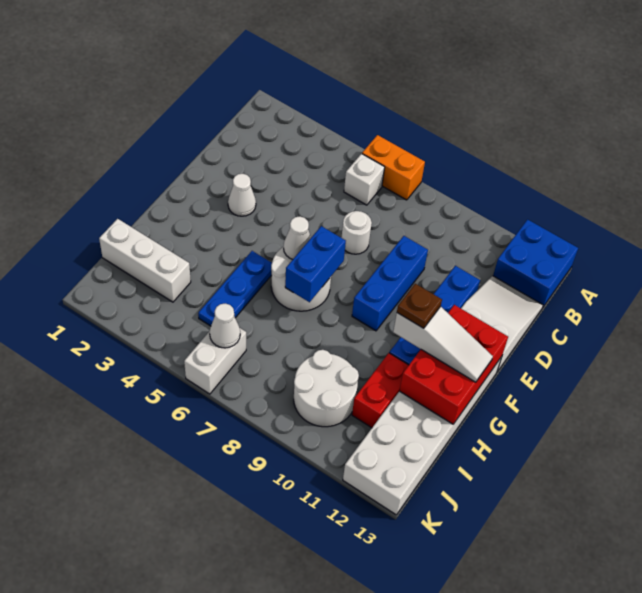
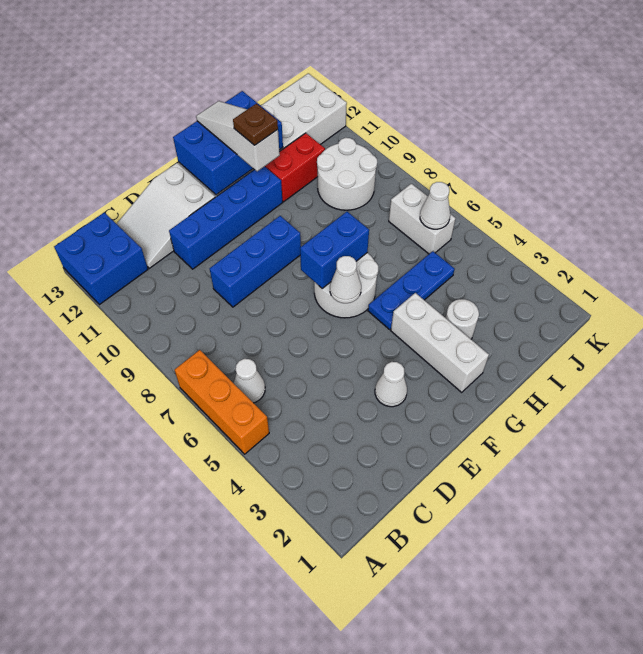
orange brick A6:A7 level 1 -> orange brick A5:A7 level 1
white brick B6 level 1 -> white cone B6 level 1
white round brick D7 level 1 -> white round brick H3 level 1
red brick F12:H13 level 2 -> blue brick F12:H13 level 2
white brick I1:I3 level 1 -> white brick G2:G4 level 1
white brick J6:K6 level 1 -> white brick J6:J7 level 1

